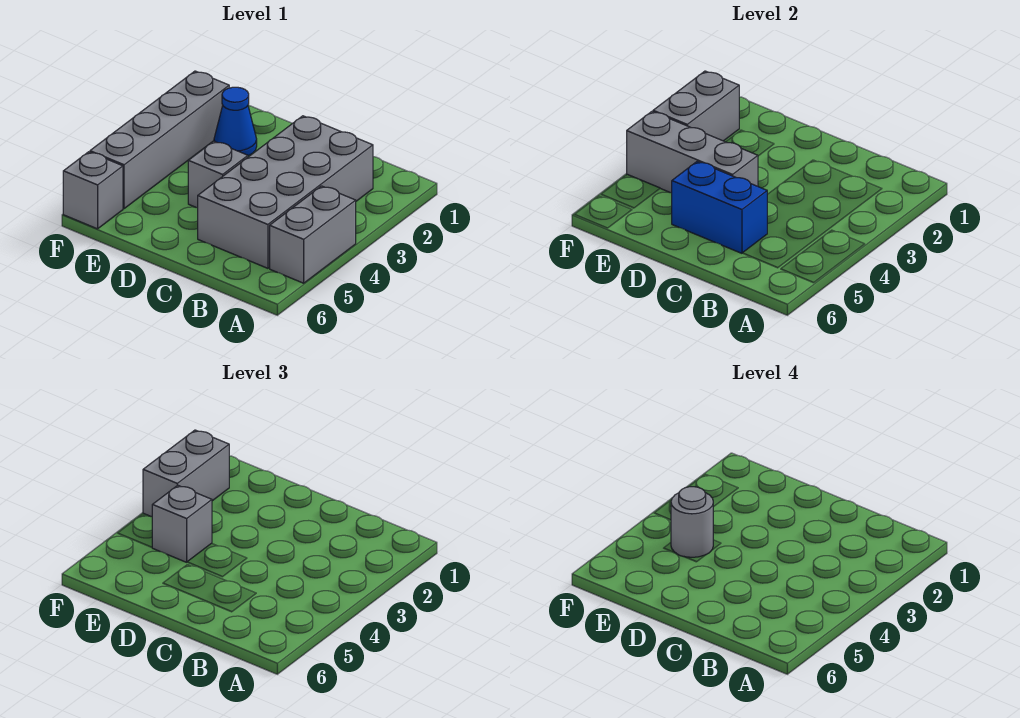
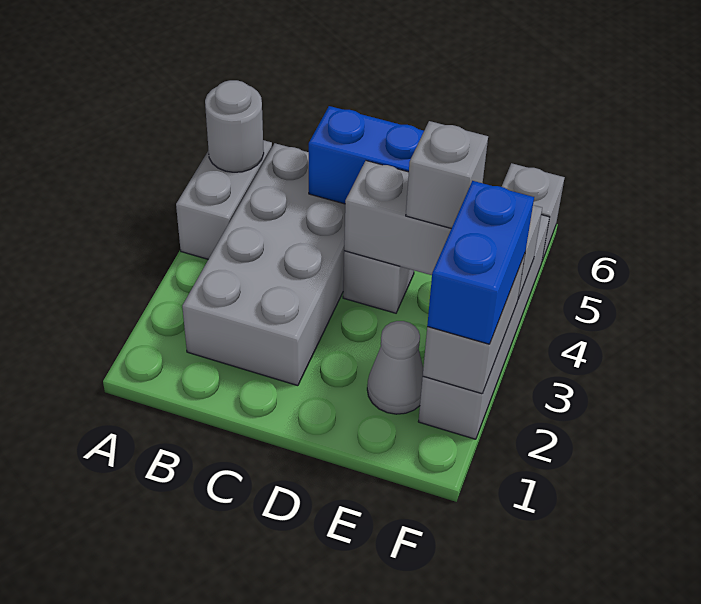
blue cone E2 level 1 -> grey cone E2 level 1
grey round brick E4 level 4 -> grey round brick A5 level 2
grey brick F2:F3 level 3 -> blue brick F2:F3 level 3

